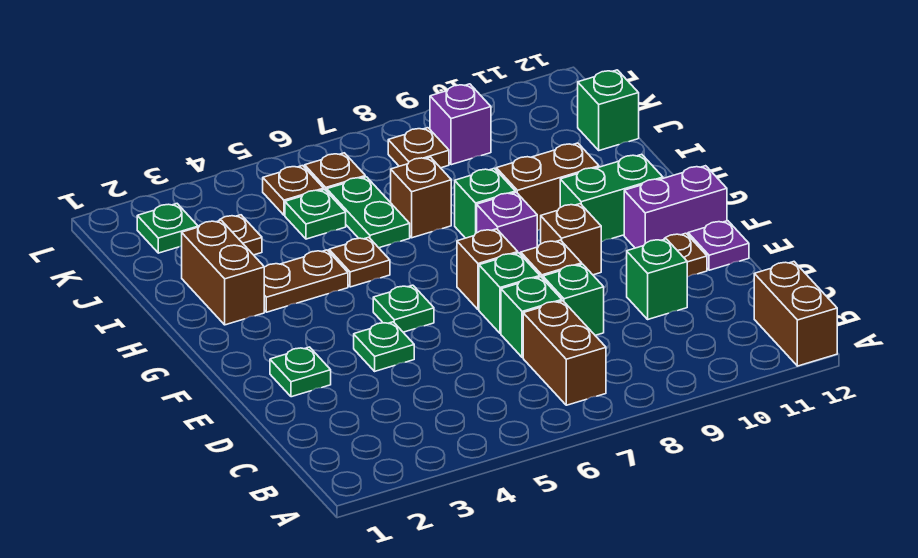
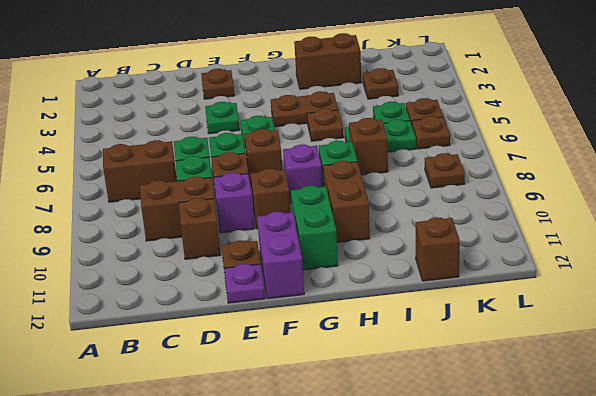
brown brick A12:B12 level 1 -> brown brick C9:D9 level 1
green brick D10 level 1 -> brown brick D10 level 1
green plate E2 level 1 -> brown plate E2 level 1
brown plate H3:H4 level 1 -> brown plate G4:H4 level 1
green brick J12 level 1 -> brown brick J12 level 1
green plate K2 level 1 -> none
purple brick K9 level 1 -> purple brick E9 level 1

